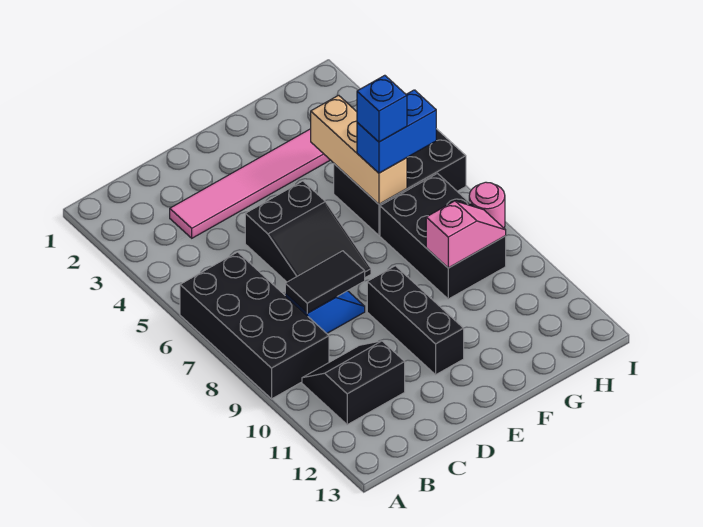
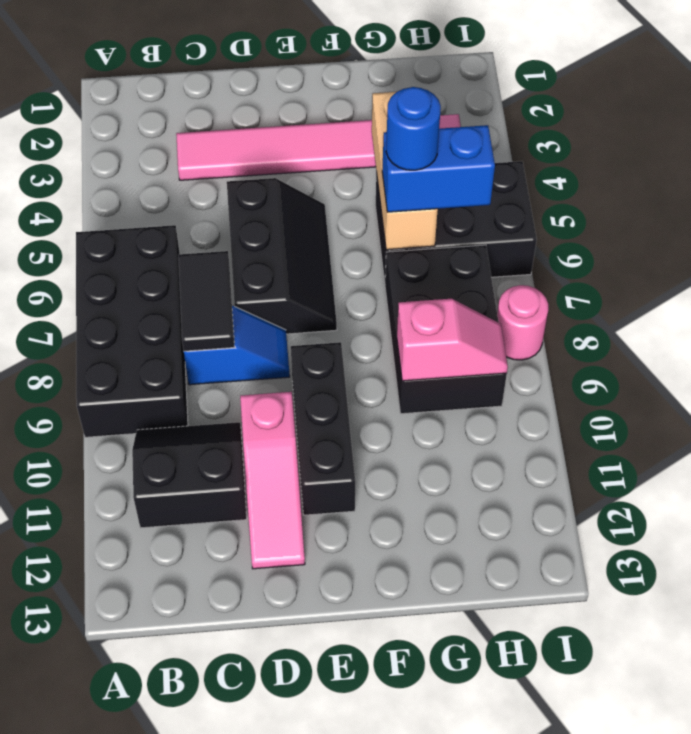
black tile C8:D8 level 2 -> black tile C7:C8 level 2
black slope D5:E7 level 1 top 5 -> black slope D5:E7 level 1 top D
none -> pink slope D10:D12 level 1 top 10
blue brick G6 level 4 -> blue round brick G6 level 4

